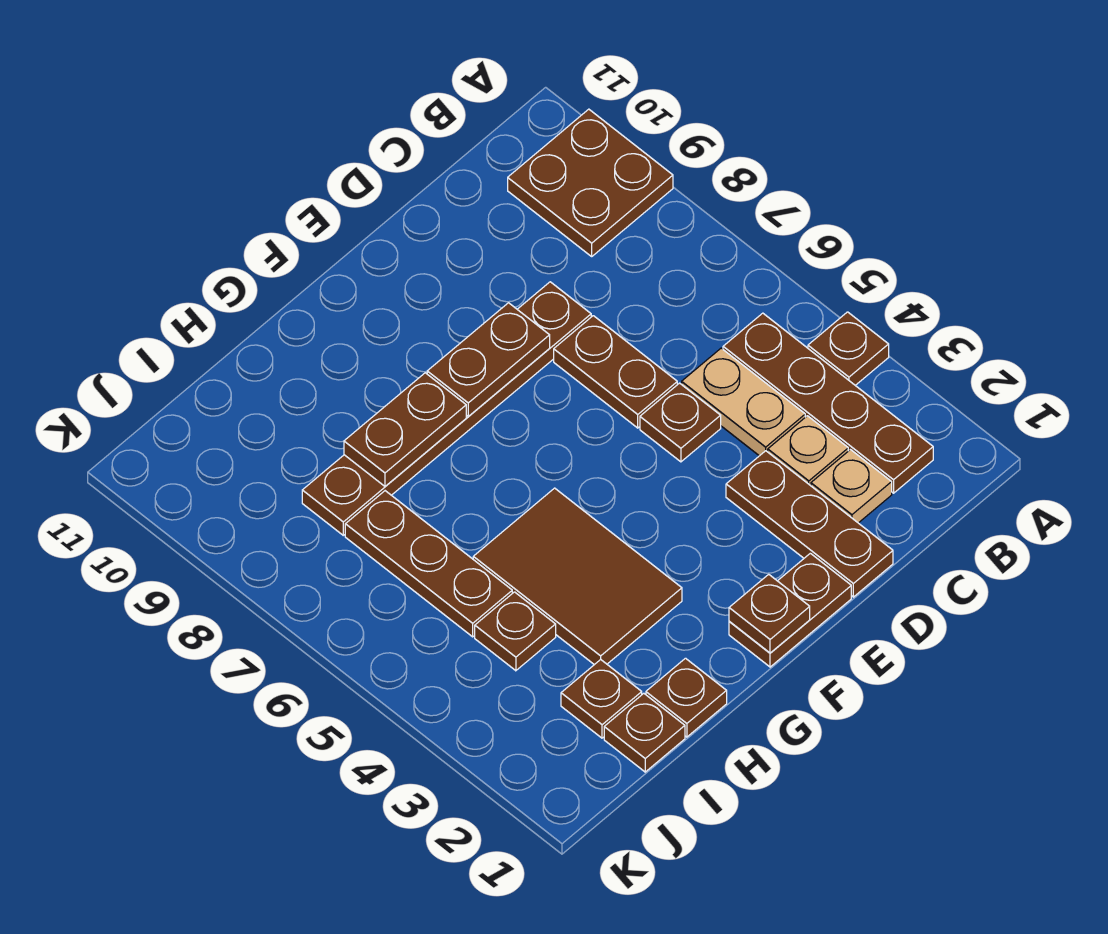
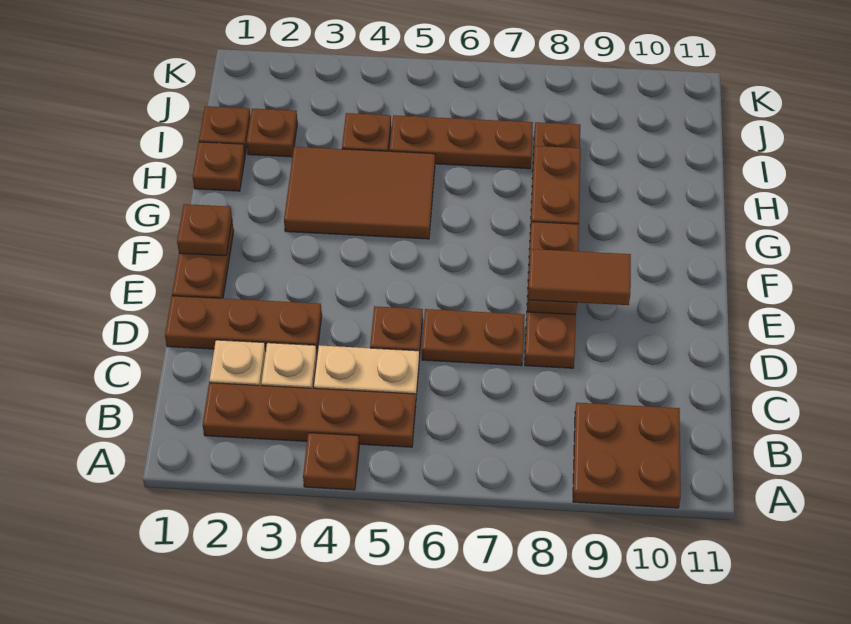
none -> brown tile E8:E9 level 3

